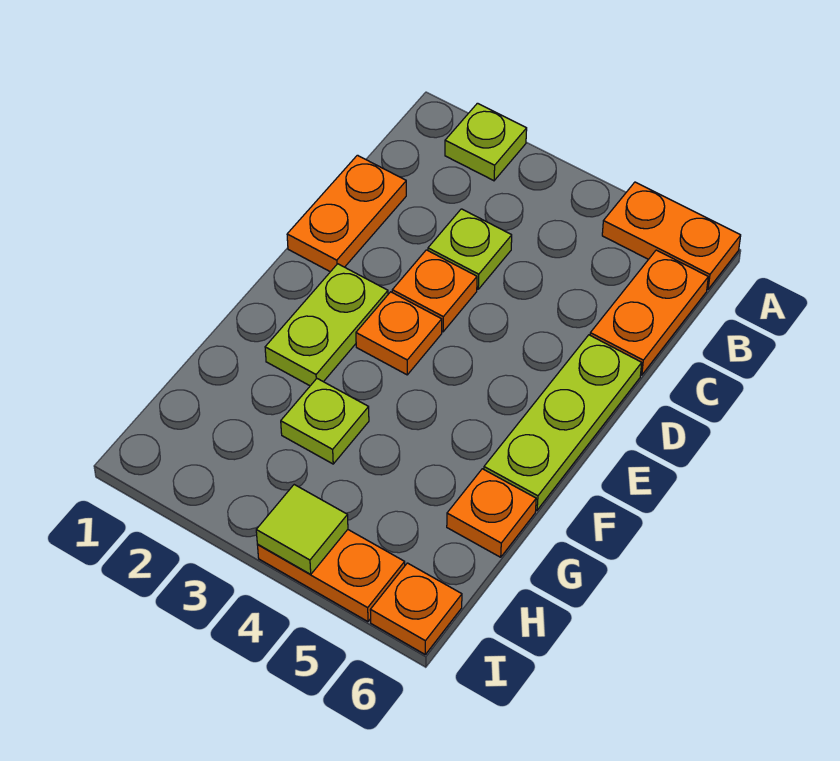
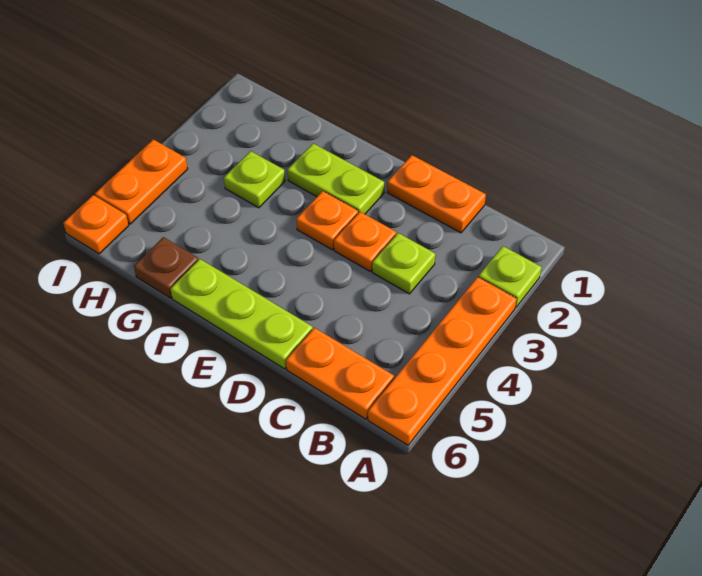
orange plate A5:A6 level 1 -> orange plate A3:A6 level 1
orange plate G6 level 1 -> brown plate G6 level 1
lime tile I4 level 2 -> none

